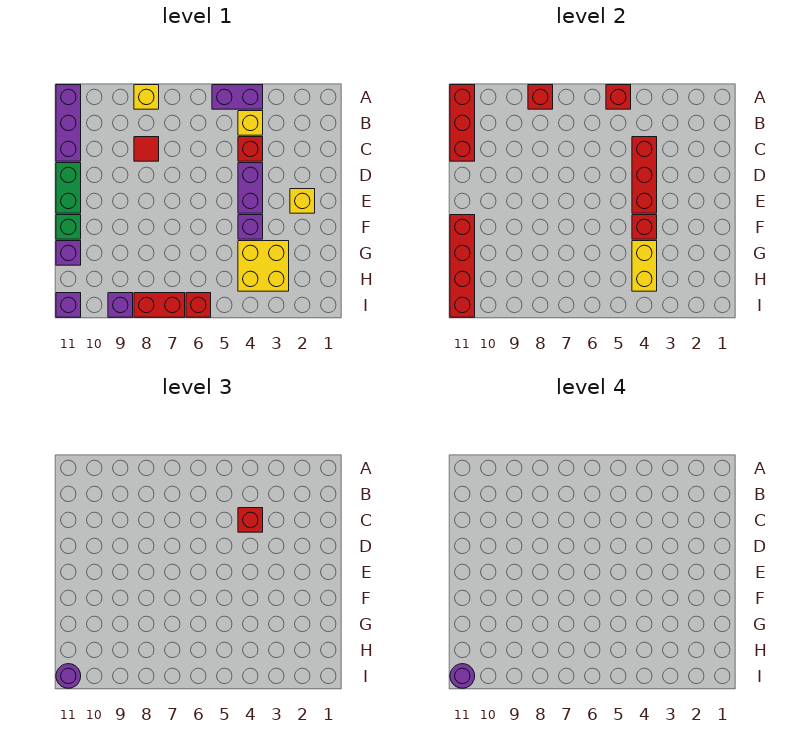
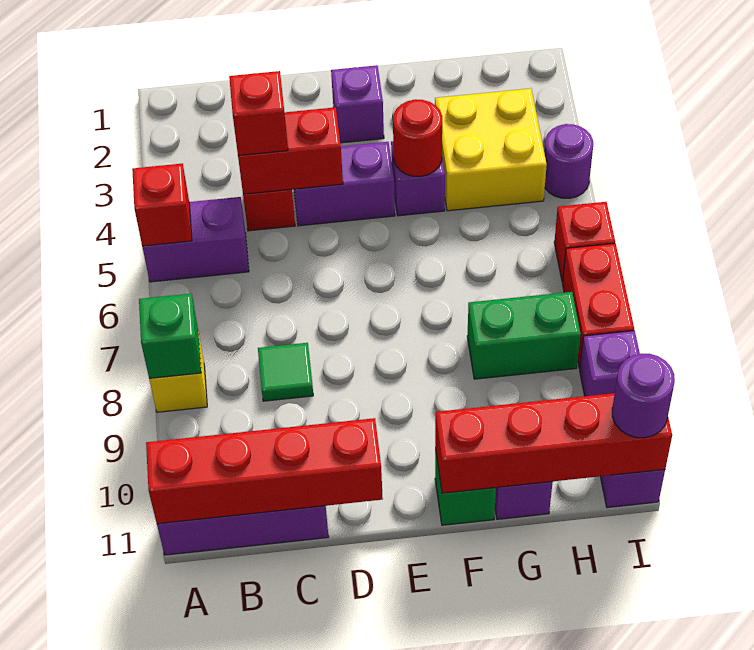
purple brick A4:A5 level 1 -> purple brick A5:B5 level 1
red brick A8 level 2 -> green brick A8 level 2
red brick A11:C11 level 2 -> red brick A11:D11 level 2
yellow brick B4 level 1 -> none
red brick C4:E4 level 2 -> red brick C4:D4 level 2
red tile C8 level 1 -> green tile C8 level 1
green brick D11:E11 level 1 -> green brick G8:H8 level 1
yellow brick E2 level 1 -> purple brick E2 level 1
red brick F4 level 2 -> red round brick F4 level 2
yellow brick G4:H4 level 2 -> none
purple round brick I11 level 4 -> purple round brick I4 level 1

